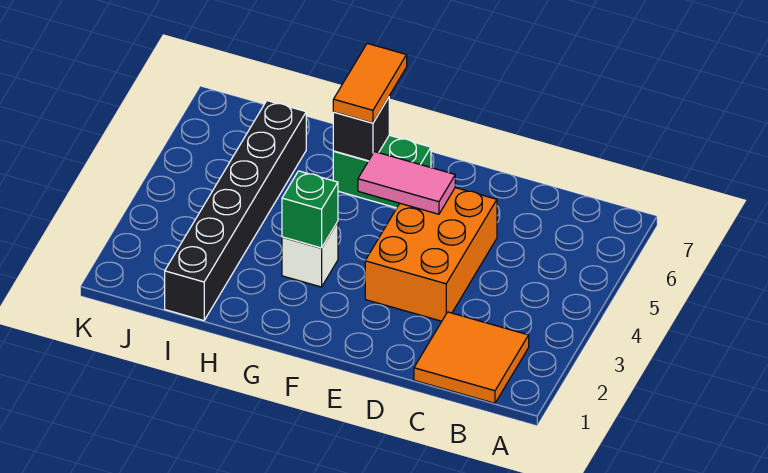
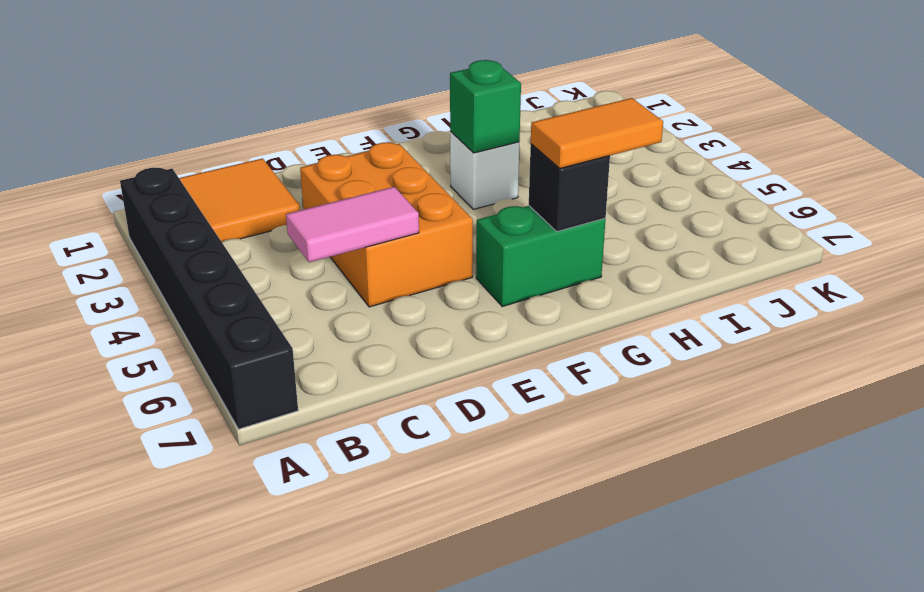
pink tile E5:F5 level 2 -> pink tile C5:D5 level 2
orange tile G6:G7 level 3 -> orange tile G6:H6 level 3
black brick I1:I6 level 1 -> black brick A2:A7 level 1

